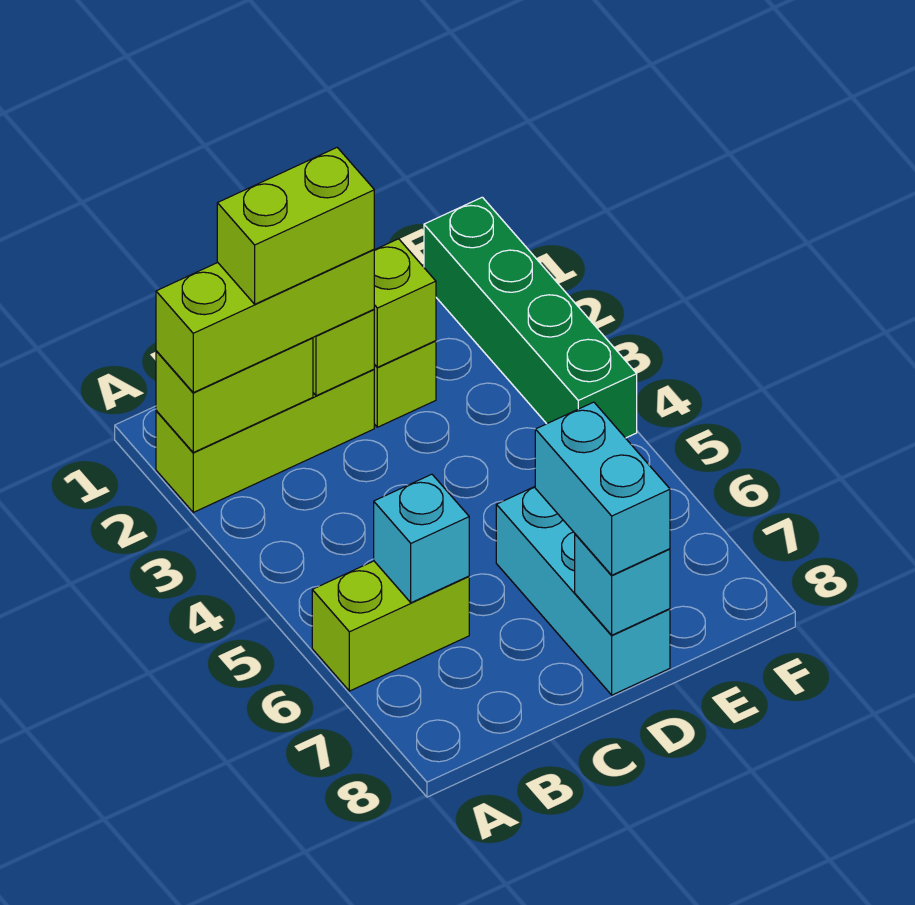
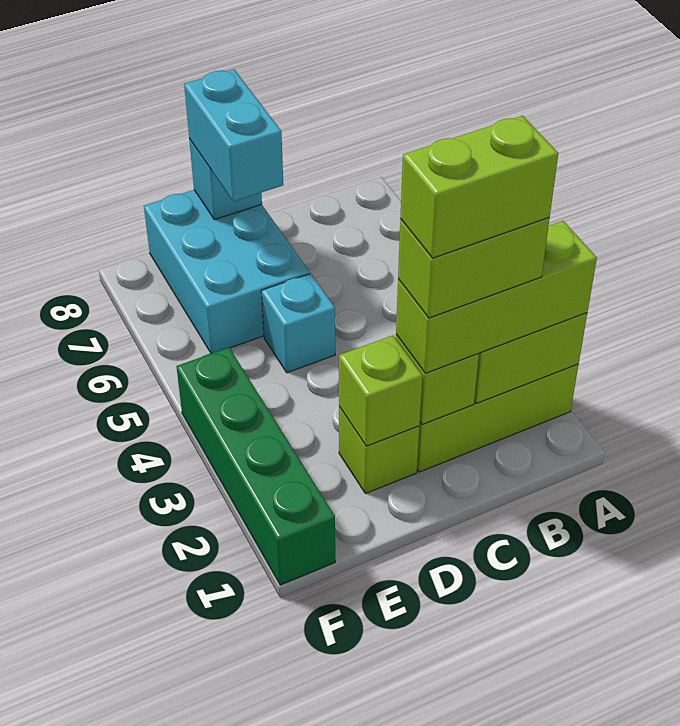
lime brick A6:B6 level 1 -> lime brick B2:C2 level 5
cyan brick B6 level 2 -> cyan brick D5 level 1
cyan brick D6:D8 level 1 -> cyan brick D6:E8 level 1

